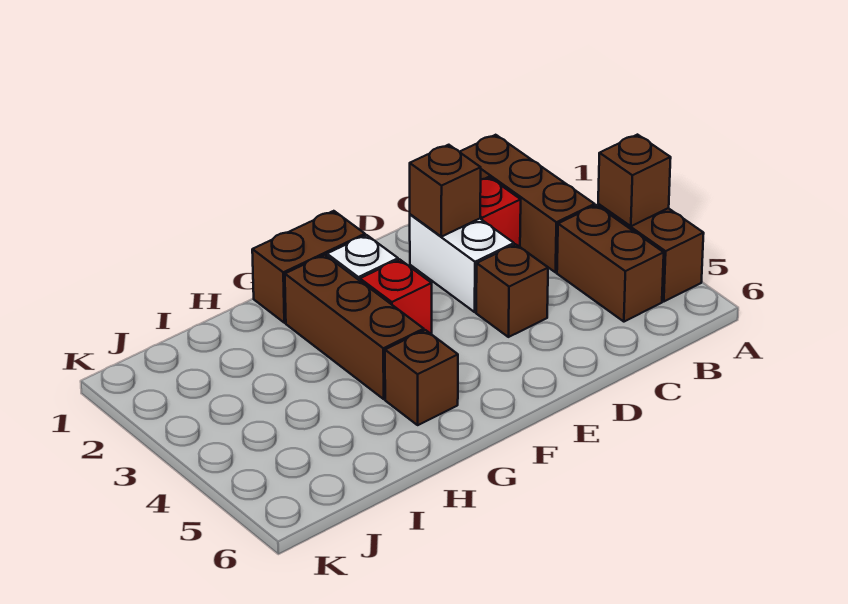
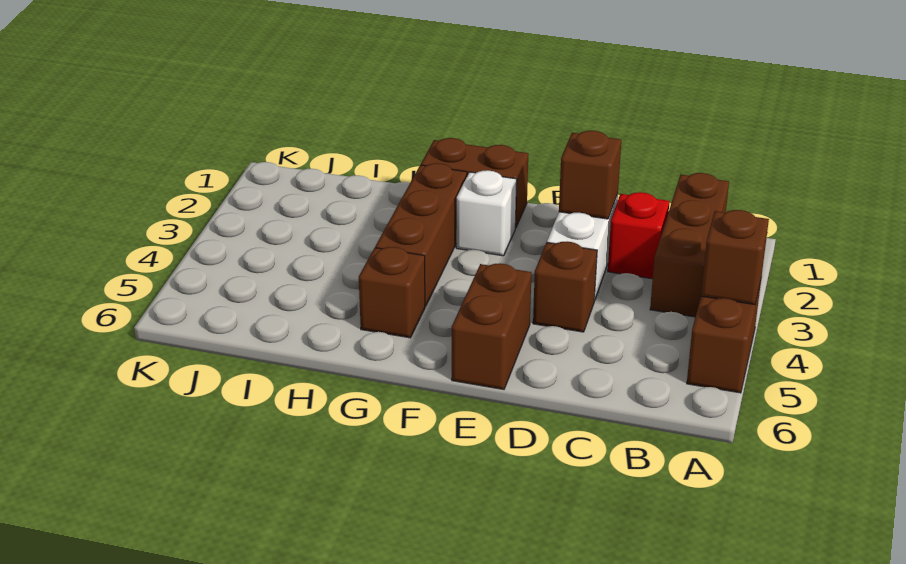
brown brick B4:B5 level 1 -> brown brick E5:E6 level 1
red brick F3 level 1 -> none

